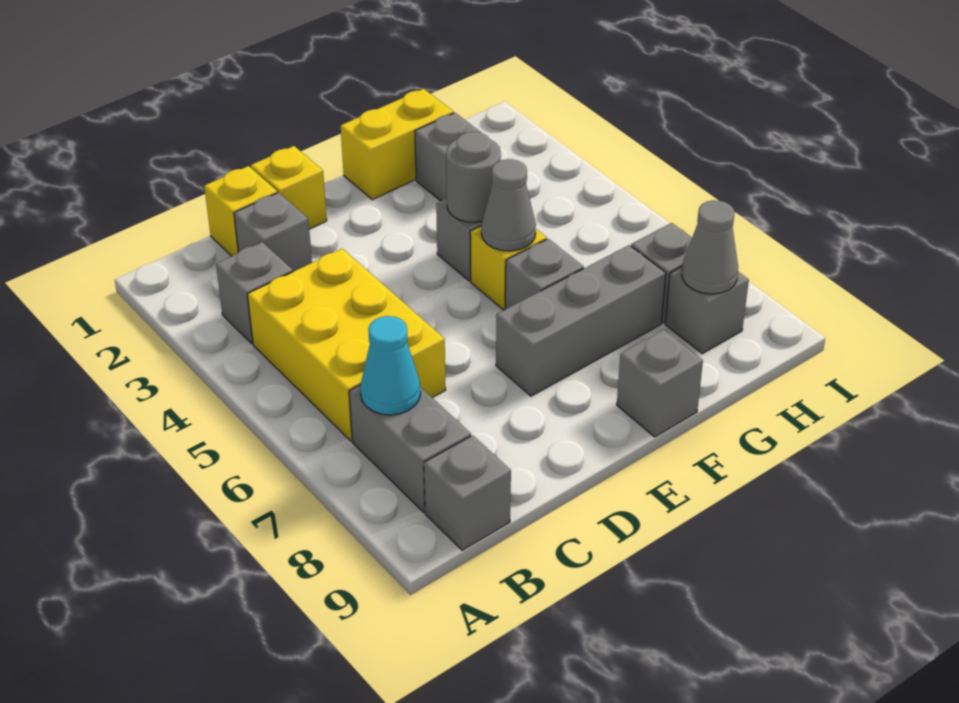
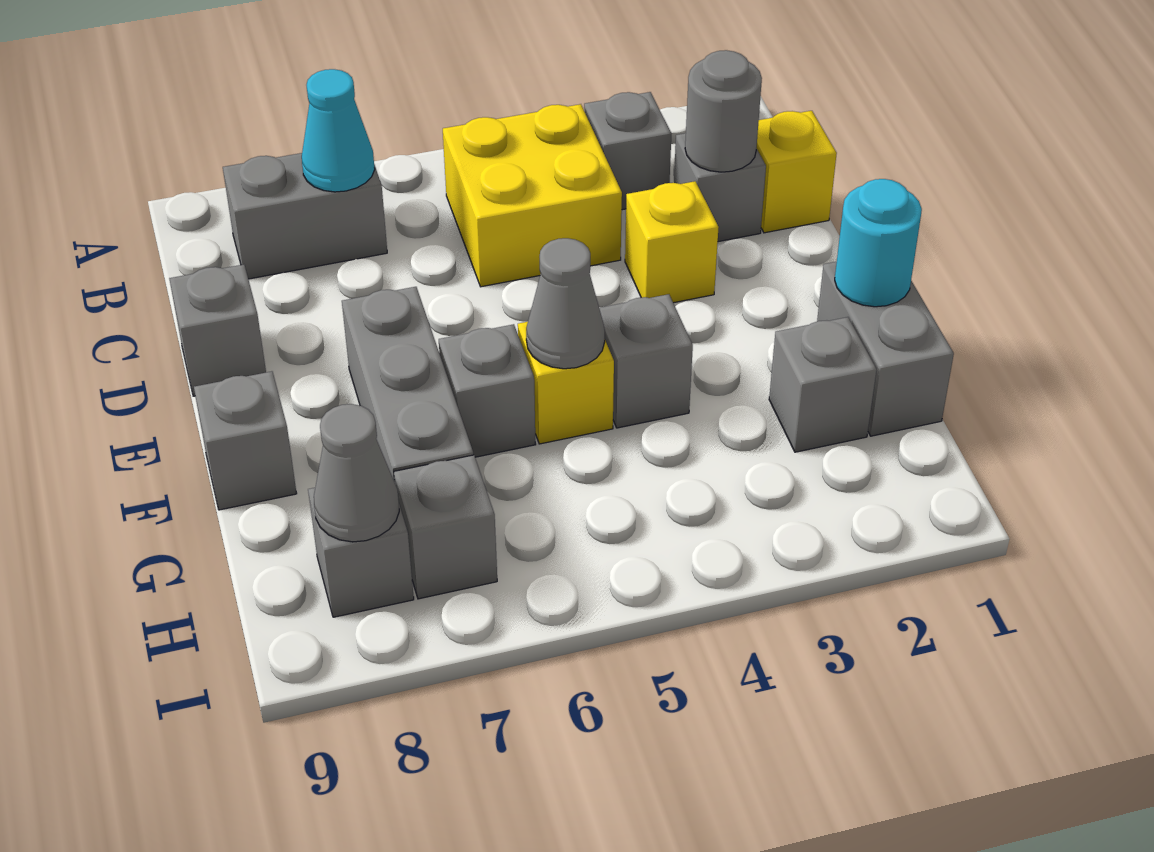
yellow brick B4:C6 level 1 -> yellow brick B4:C5 level 1
grey brick B9 level 1 -> grey brick D9 level 1
yellow brick D1 level 1 -> yellow brick D3 level 1
yellow brick F1:G1 level 1 -> grey brick F1:G1 level 1
none -> cyan round brick F1 level 2
grey round brick F4 level 2 -> grey round brick C2 level 2

